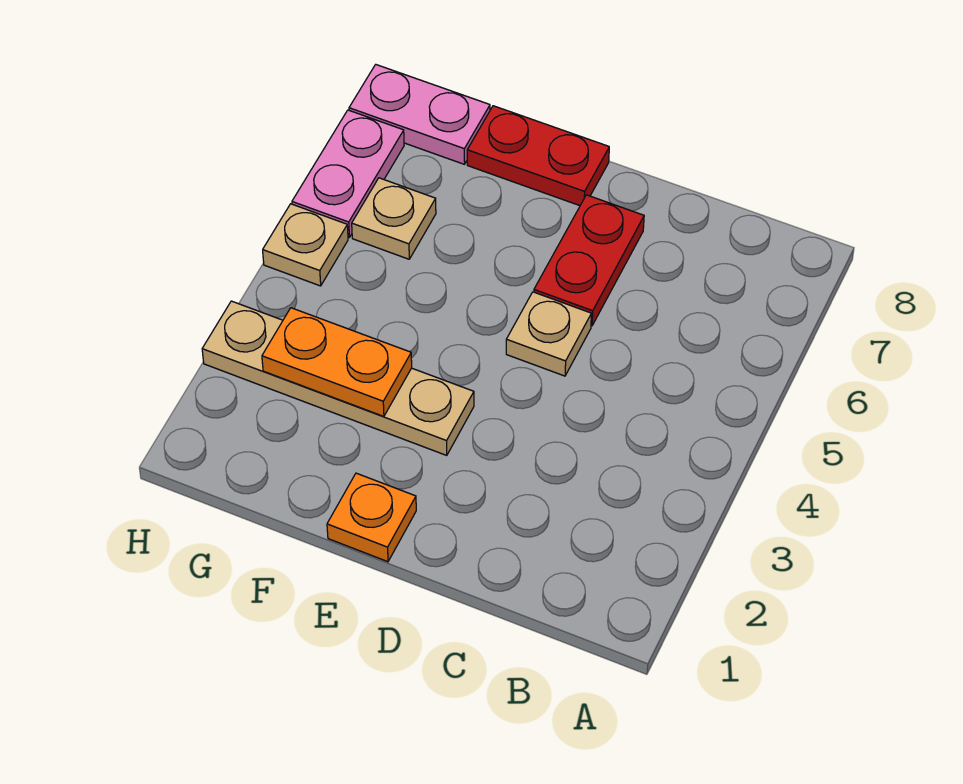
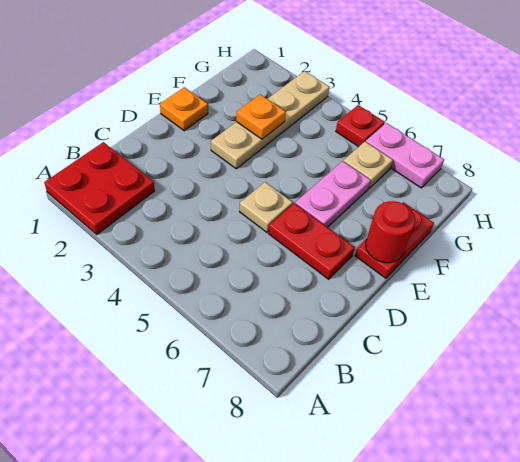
none -> red plate A1:B2 level 1
none -> red round brick E8 level 2
orange plate F3:G3 level 2 -> orange plate F3 level 2
pink plate G8:H8 level 1 -> pink plate E6:F6 level 1
tan plate H5 level 1 -> red plate H5 level 1

